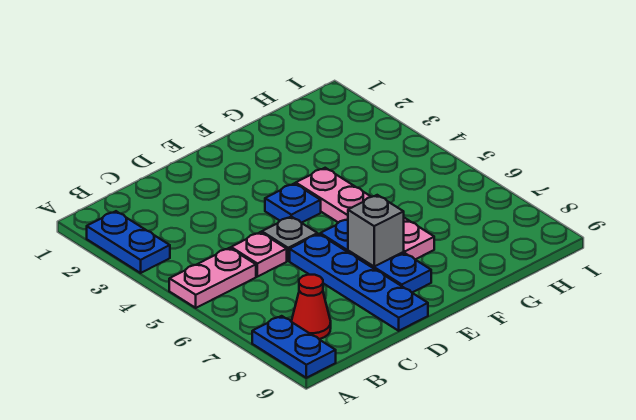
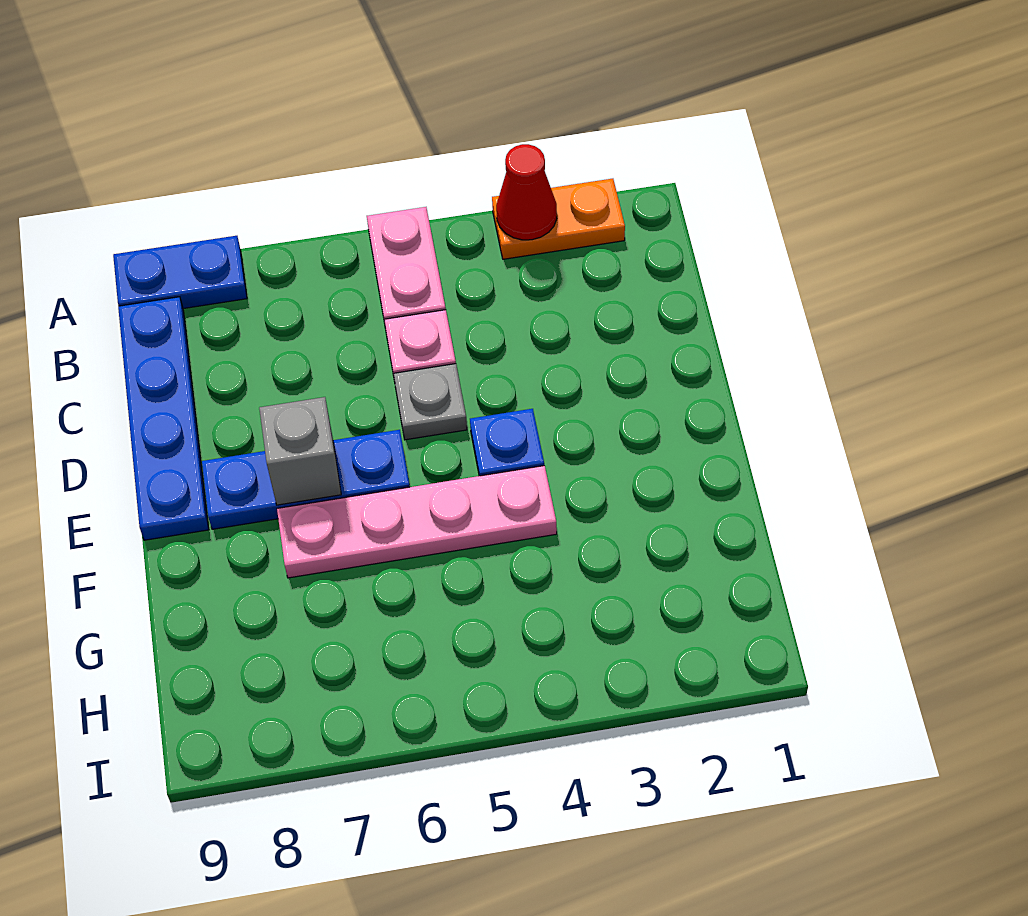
blue plate A2:A3 level 1 -> orange plate A2:A3 level 1
red cone B8 level 1 -> red cone A3 level 2
blue plate D6:D9 level 1 -> blue plate B9:E9 level 1

